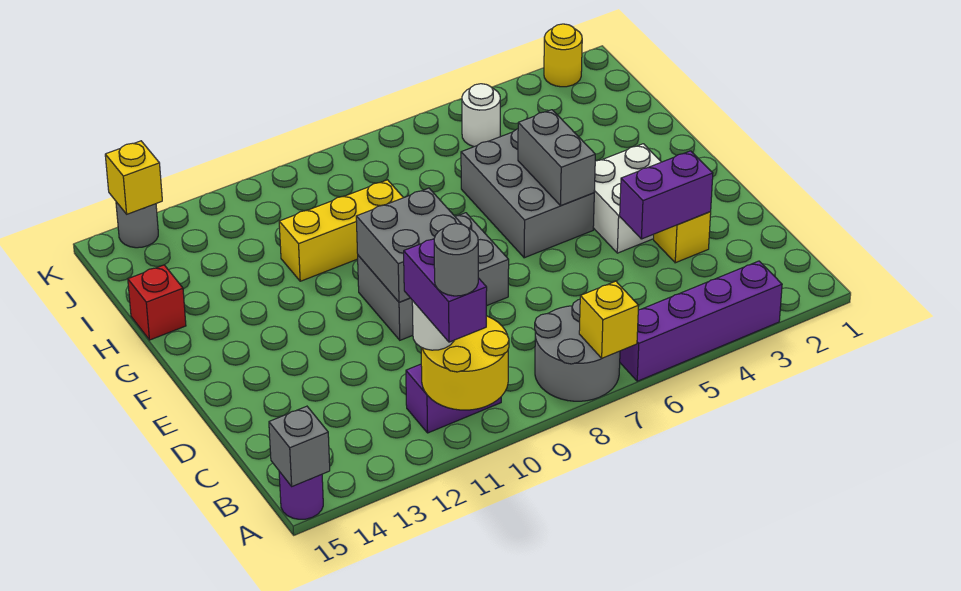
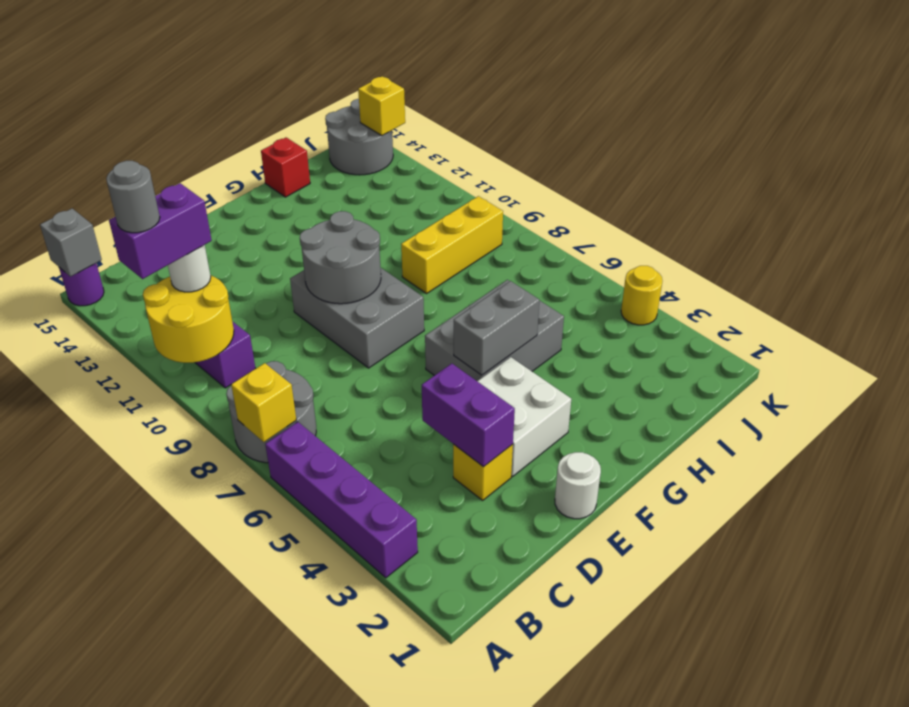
grey brick E9:F10 level 2 -> grey round brick E9:F10 level 2
yellow brick H9:H11 level 1 -> yellow brick H9:J9 level 1
white round brick J5 level 1 -> white round brick E1 level 1
yellow round brick K2 level 1 -> yellow round brick K4 level 1
grey round brick K14 level 1 -> grey round brick J14:K15 level 1

